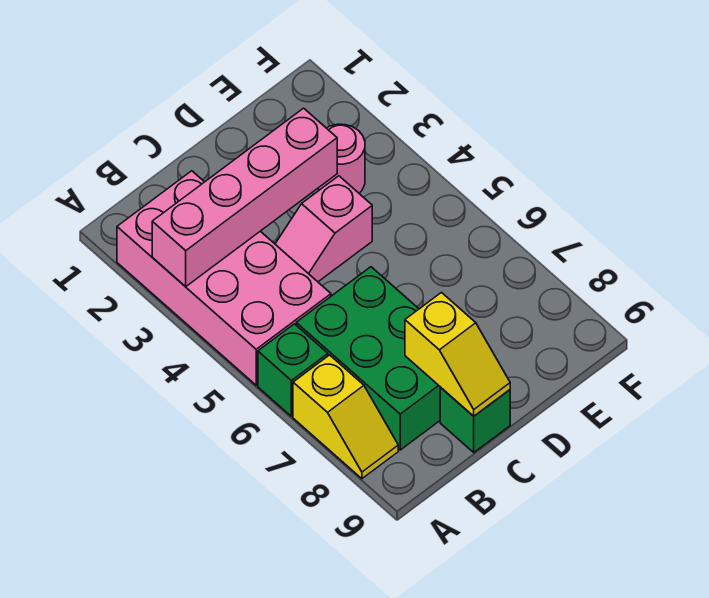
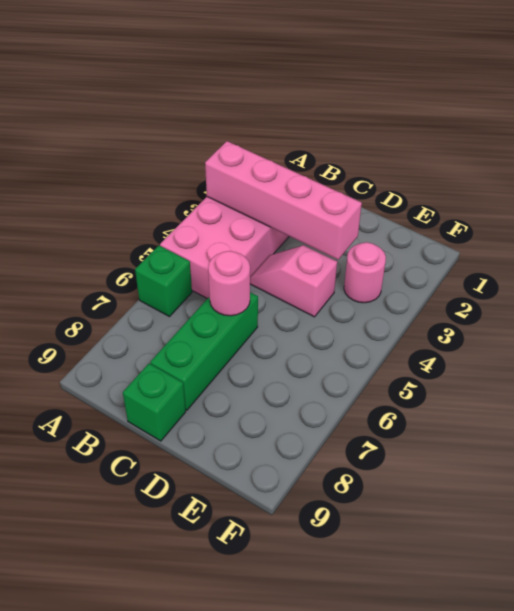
yellow slope A7:A8 level 1 top 7 -> none
green brick B6:C8 level 1 -> green brick C6:C8 level 1
none -> pink round brick C6 level 2
yellow slope C8:C9 level 2 top 8 -> none

